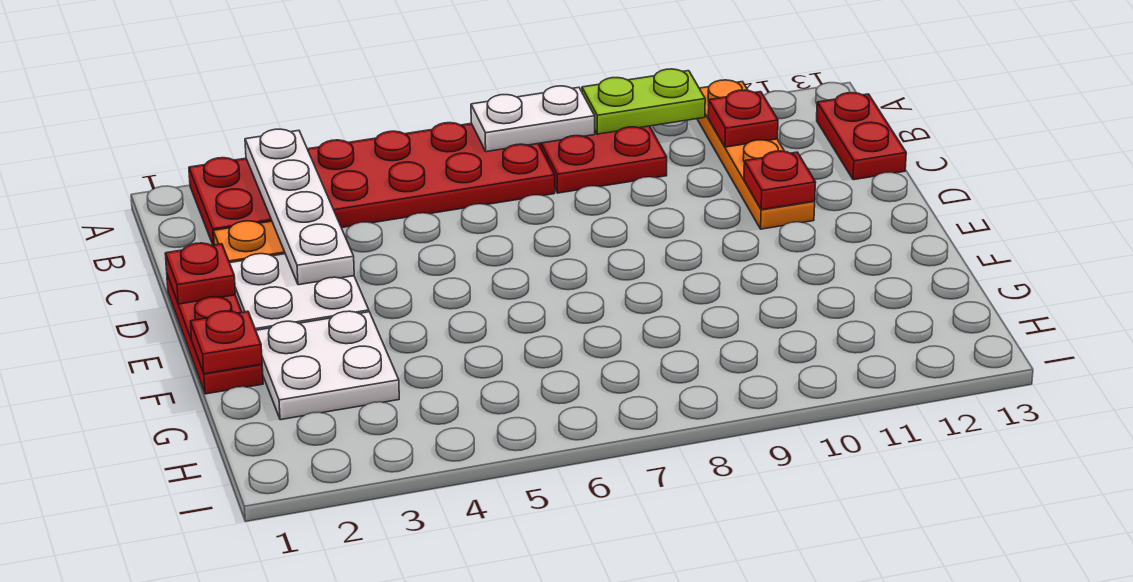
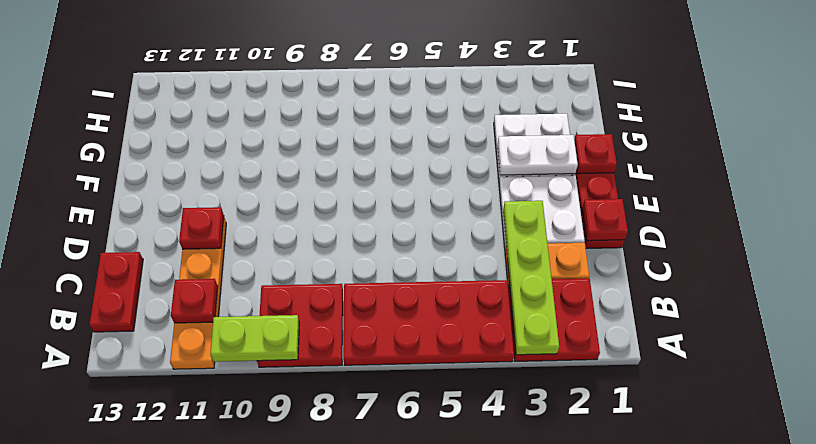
white plate A3:D3 level 2 -> lime plate A3:D3 level 2
white plate A7:A8 level 2 -> white plate F2:F3 level 2

